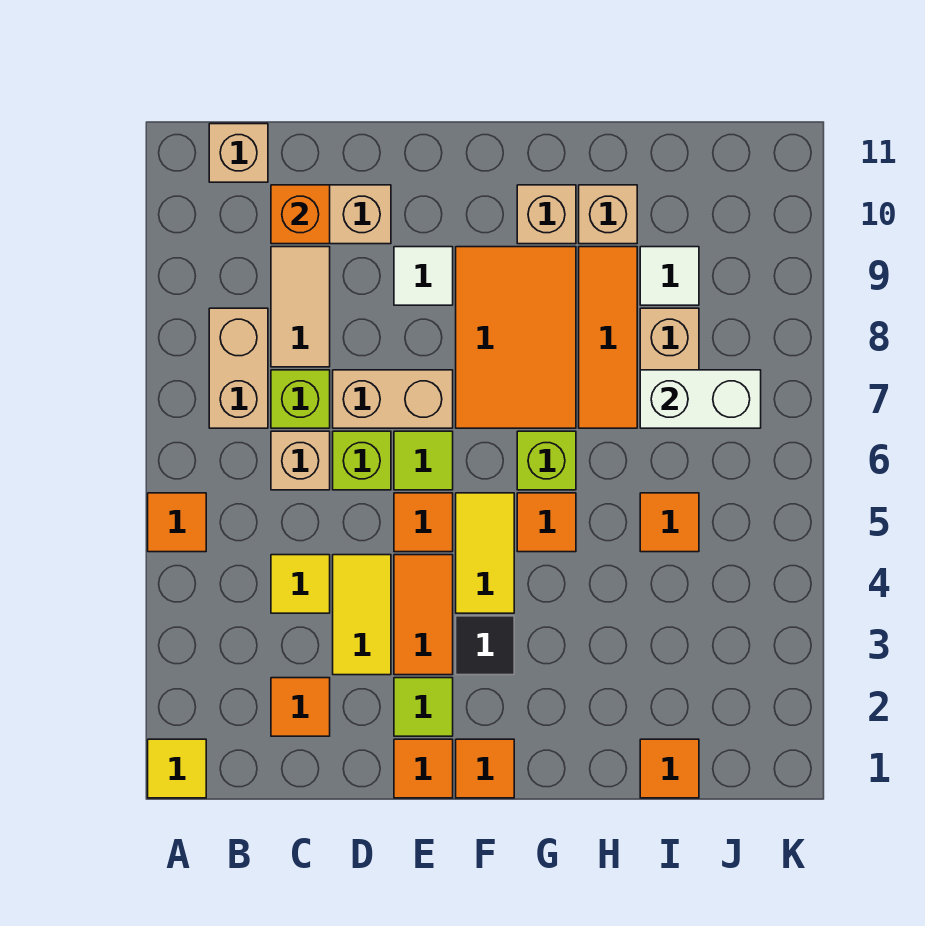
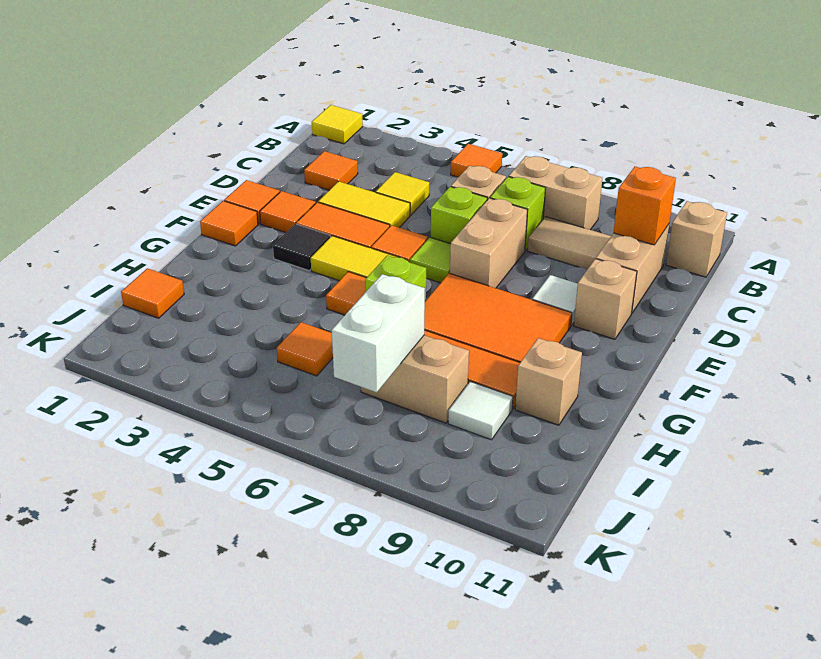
lime tile E2 level 1 -> orange tile E2 level 1
tan brick G10 level 1 -> tan brick E10 level 1

